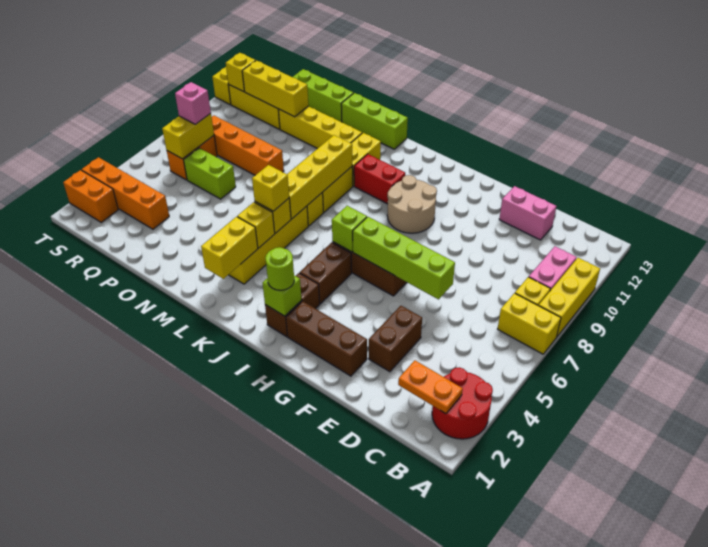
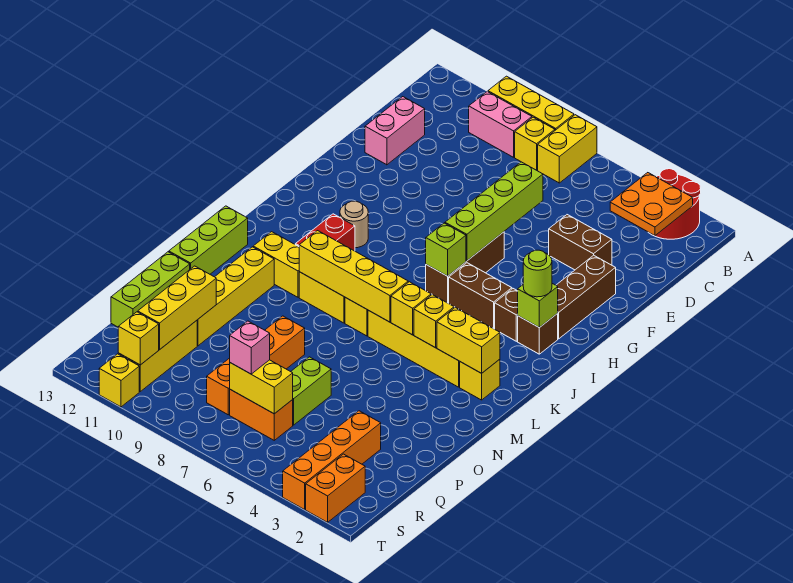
orange plate B2:C2 level 2 -> orange plate B2:C3 level 2
tan round brick H9:I10 level 1 -> tan round brick I10 level 1
yellow brick L5 level 3 -> yellow brick L2 level 1

